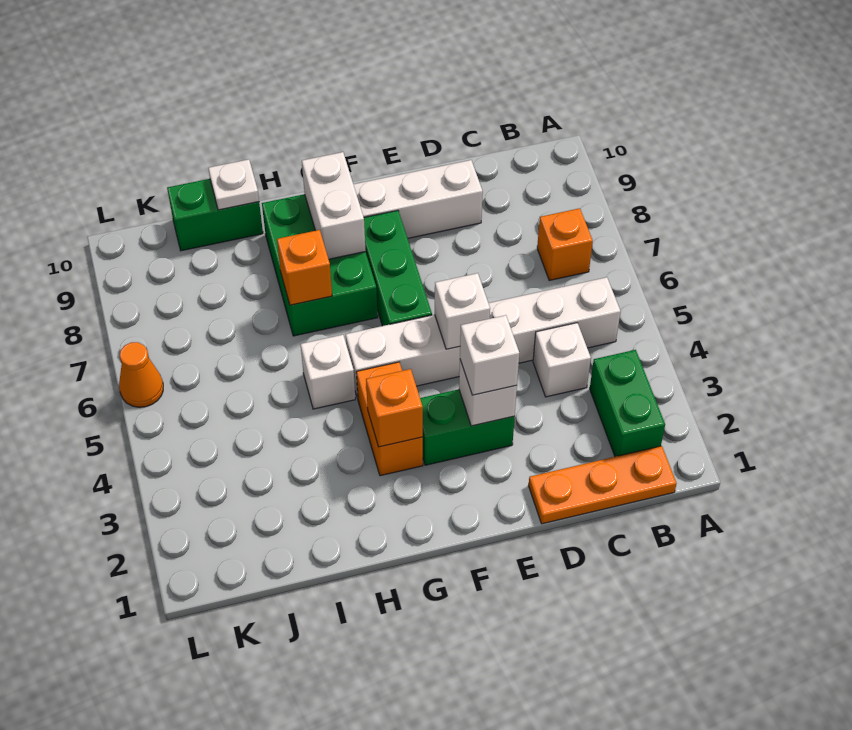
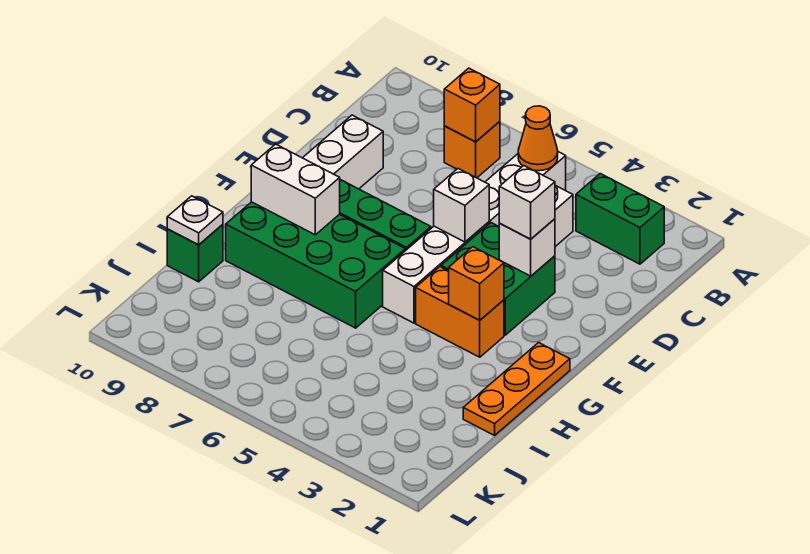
orange plate B1:D1 level 1 -> orange plate G1:I1 level 1
green brick E3:F3 level 1 -> green brick E3:F4 level 1
green brick G7:H9 level 1 -> green brick G6:H9 level 1
white brick H5 level 1 -> none
orange brick H7 level 2 -> orange brick B7 level 2
green brick I10:J10 level 1 -> green brick I10 level 1
orange cone L6 level 1 -> orange cone B5 level 2

